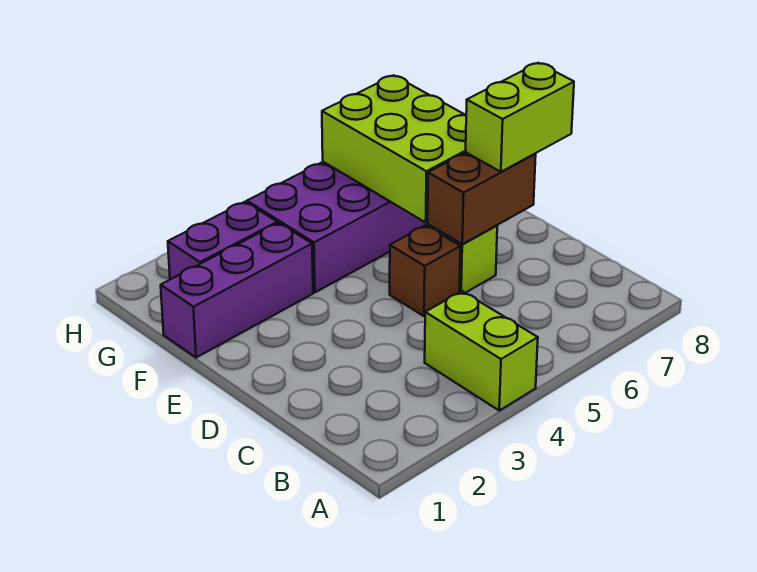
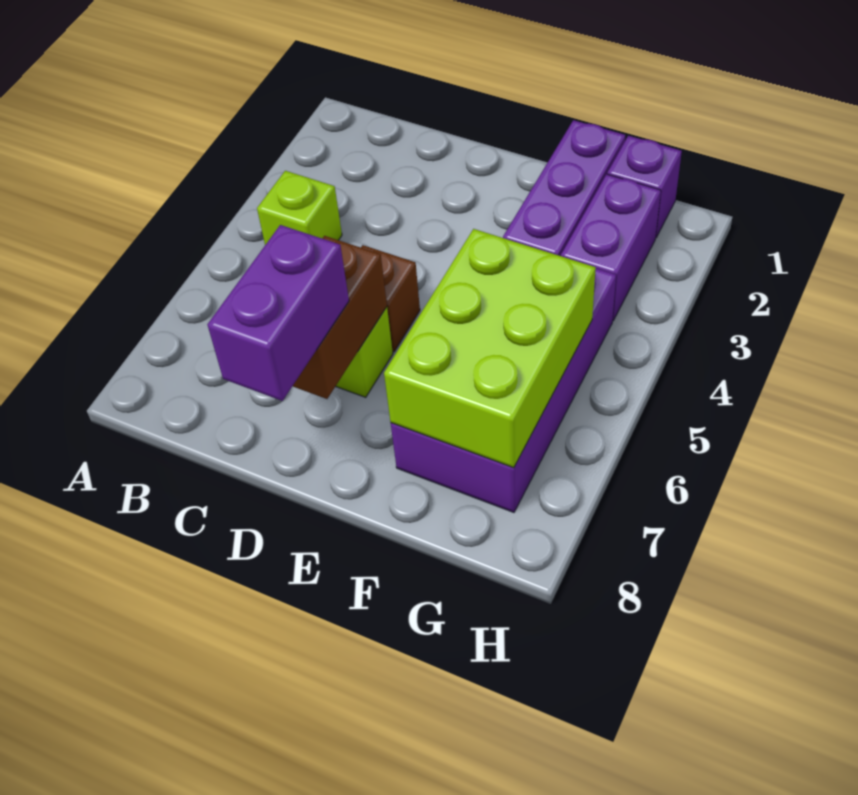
lime brick A4:B4 level 1 -> lime brick B4 level 1
lime brick D7:D8 level 3 -> purple brick D7:D8 level 3
lime brick E6:G7 level 2 -> lime brick F5:G7 level 2
none -> purple brick G1 level 1

